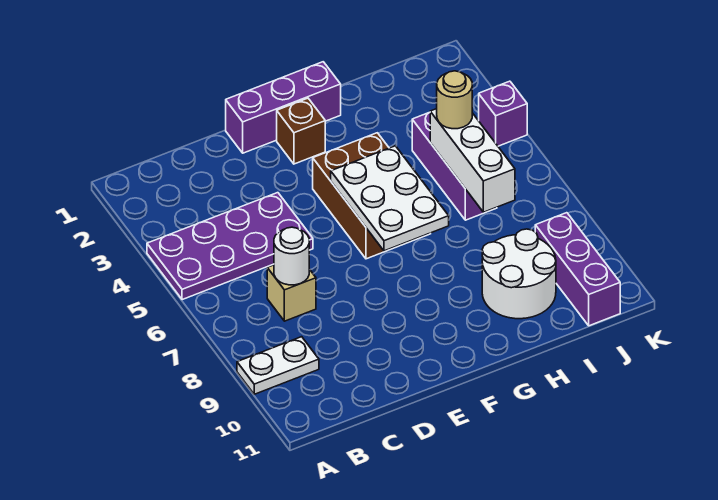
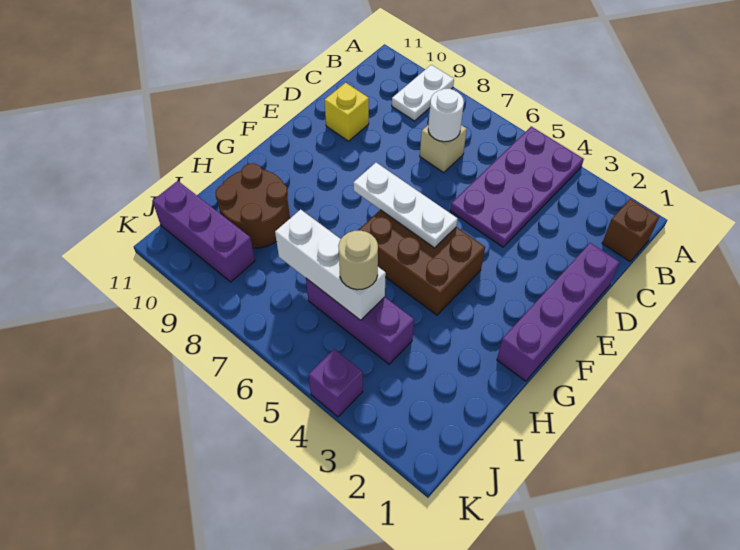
none -> yellow brick D10 level 1
purple brick E1:G1 level 1 -> purple brick D1:G1 level 1
brown brick F2 level 1 -> brown brick B1 level 1
white plate F5:G7 level 2 -> white plate F5:F7 level 2
white round brick H9:I10 level 1 -> brown round brick H9:I10 level 1

